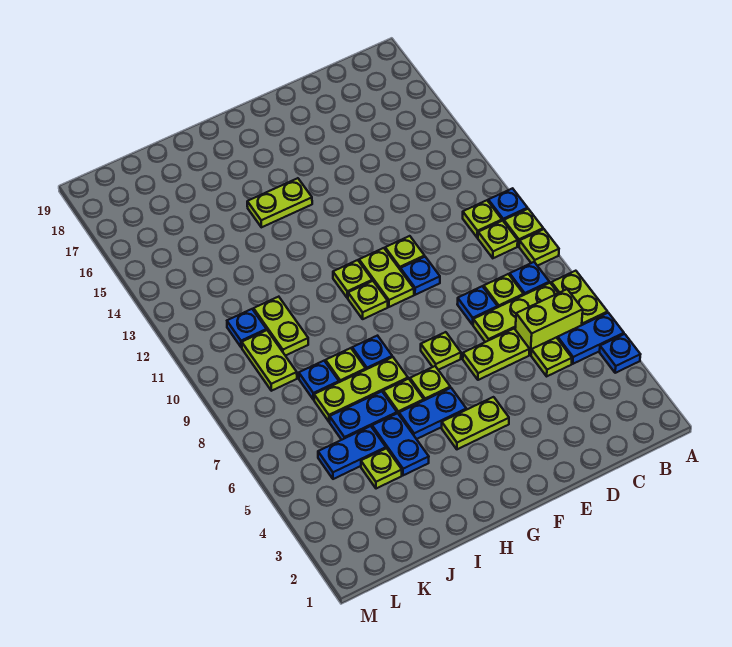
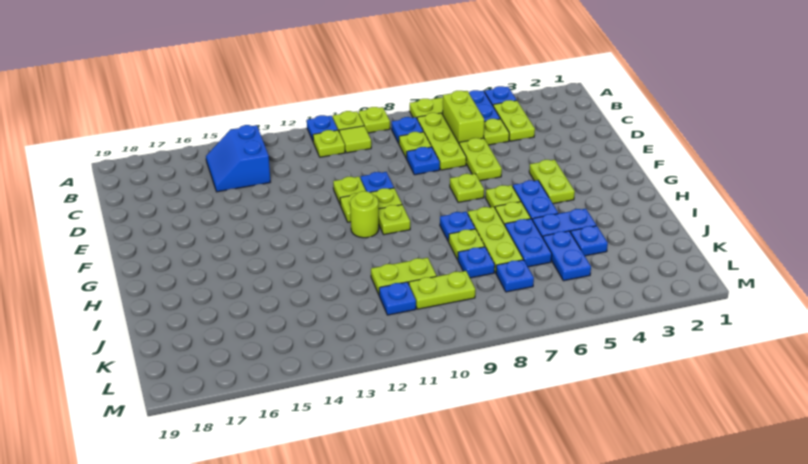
lime plate B10 level 1 -> lime tile B10 level 1
none -> blue slope B14:C15 level 1 top 14
lime plate G11 level 1 -> lime round brick G11 level 1
lime plate G15:H15 level 1 -> lime plate B4:C4 level 1
lime plate J4 level 1 -> blue plate J4 level 1
none -> blue plate K7 level 1

